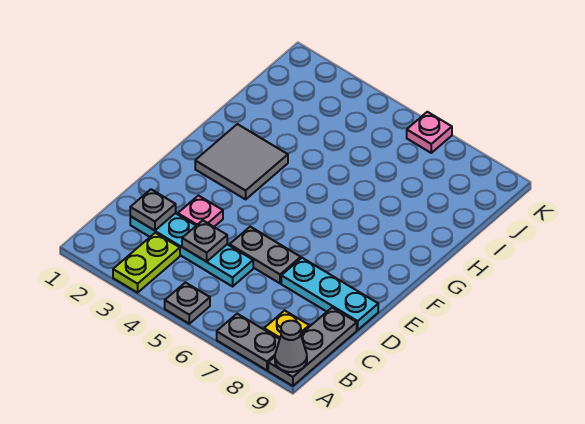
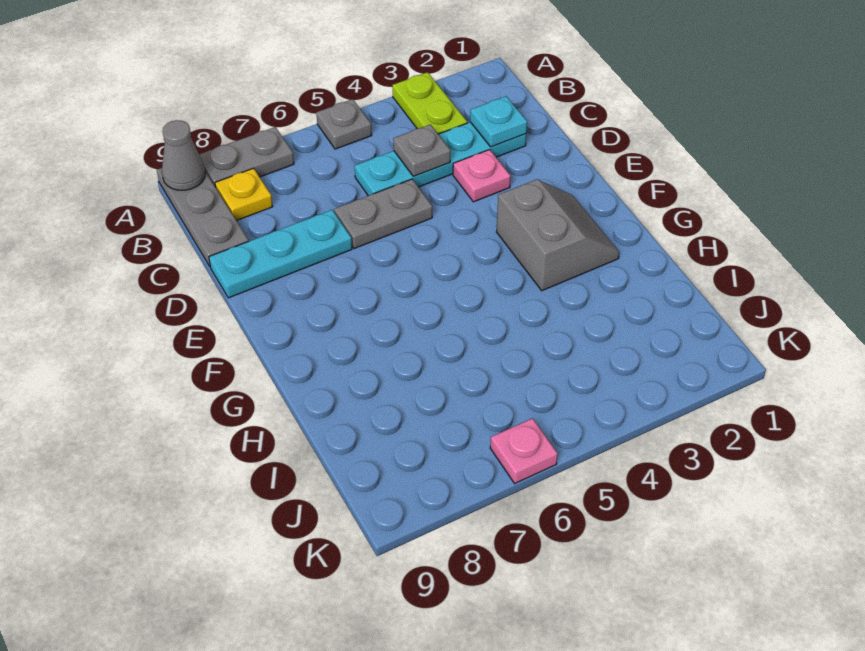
grey plate C2 level 2 -> cyan plate C2 level 2
grey tile F2:G3 level 1 -> grey slope F2:G3 level 1 top 3

